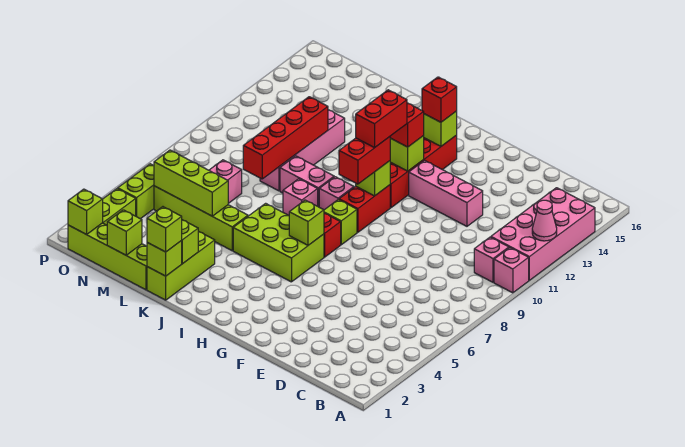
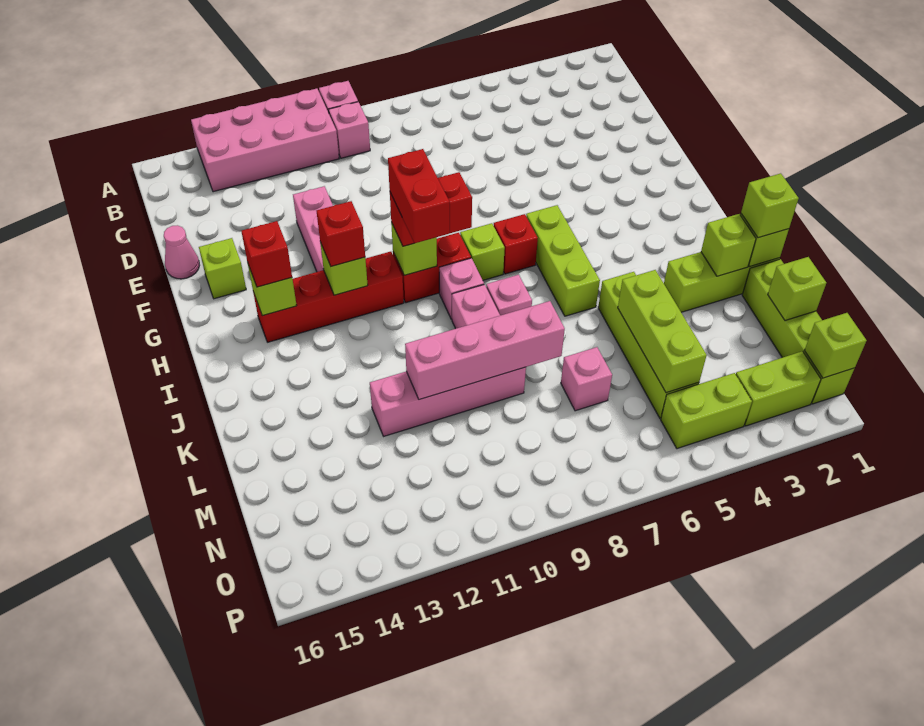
pink cone A12 level 2 -> pink cone E16 level 1
lime brick H5:J6 level 1 -> lime brick H6:J6 level 1
lime brick H6 level 2 -> lime brick F15 level 1
red brick H10:H11 level 4 -> red brick H10:I10 level 4
red brick L8:L11 level 2 -> pink brick L8:L11 level 2

